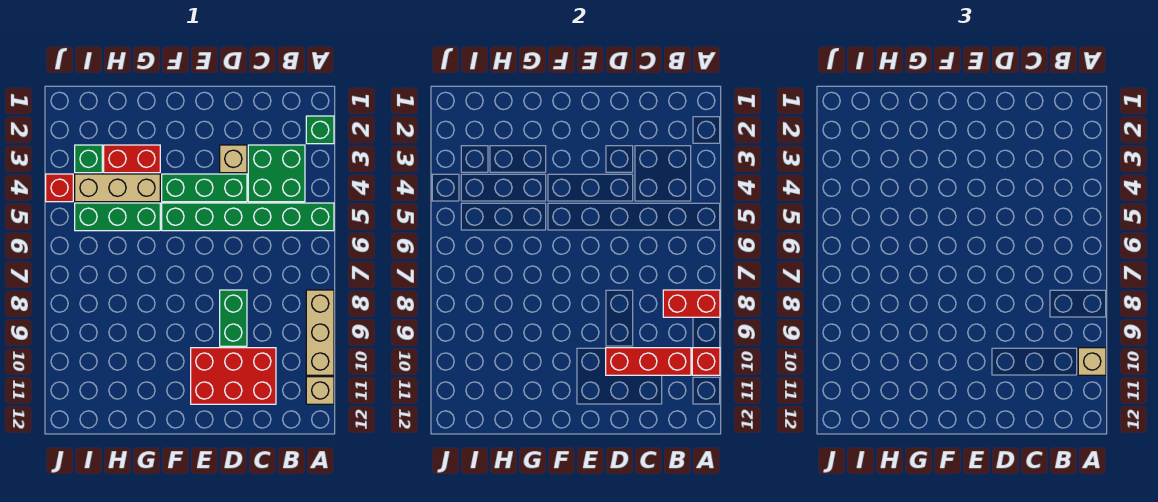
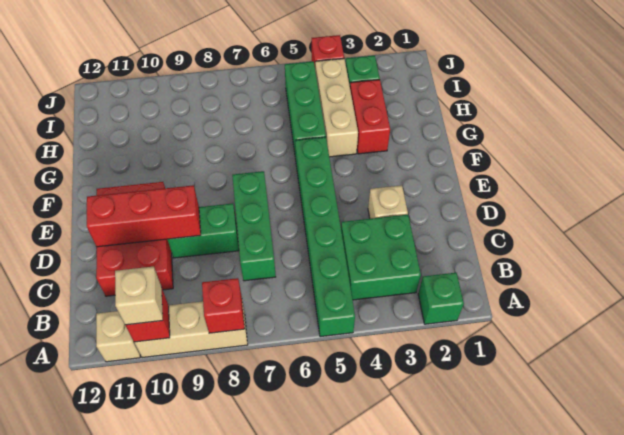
red brick A8:B8 level 2 -> red brick A8 level 2
red brick B10:D10 level 2 -> red brick D9:D11 level 2
green brick D4:F4 level 1 -> green brick C7:E7 level 1

